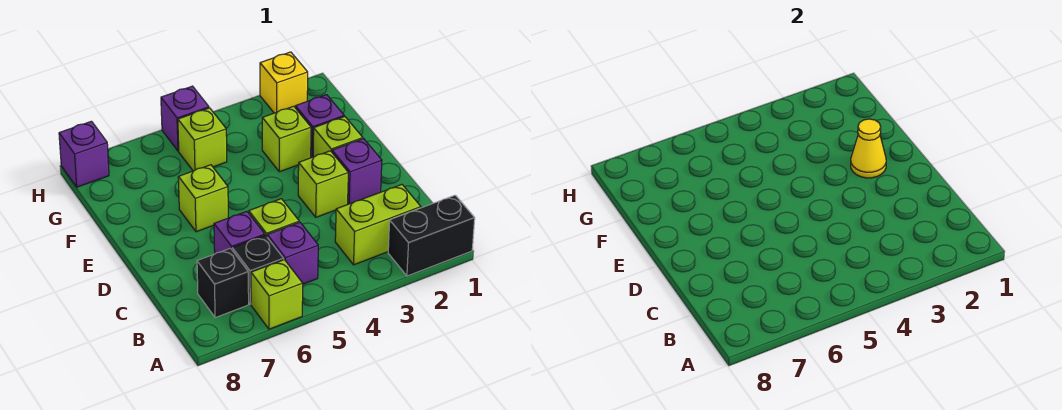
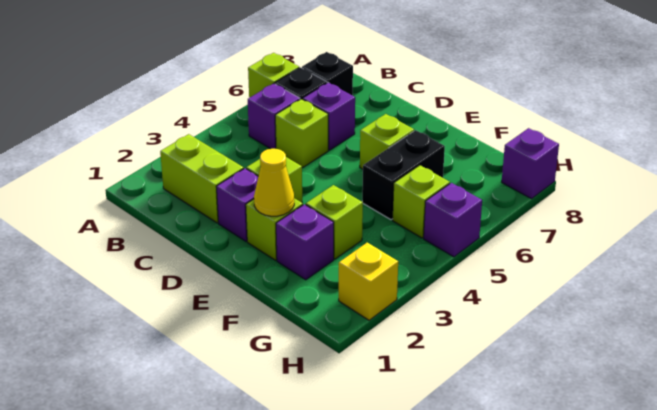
black brick A1:A2 level 1 -> black brick F5:F6 level 1
lime brick B2:B3 level 1 -> lime brick B2:C2 level 1

